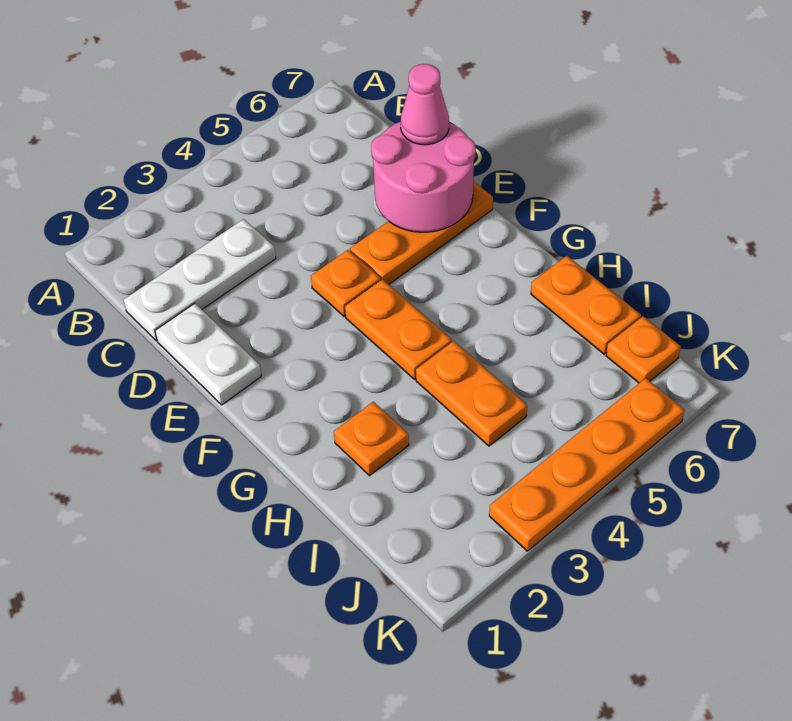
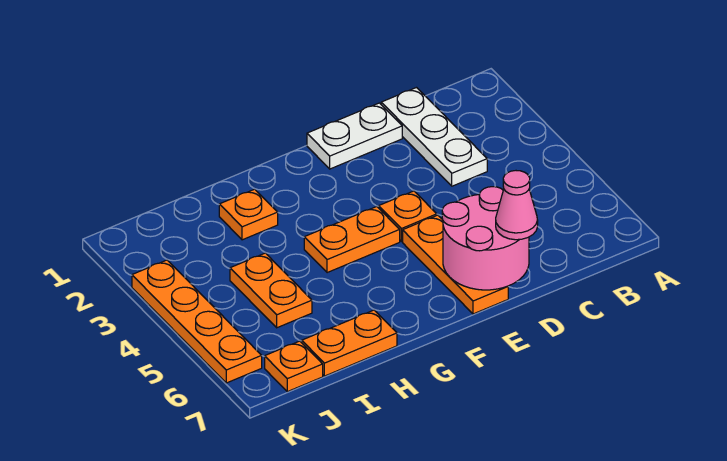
orange plate H4:I4 level 1 -> orange plate I4:I5 level 1

